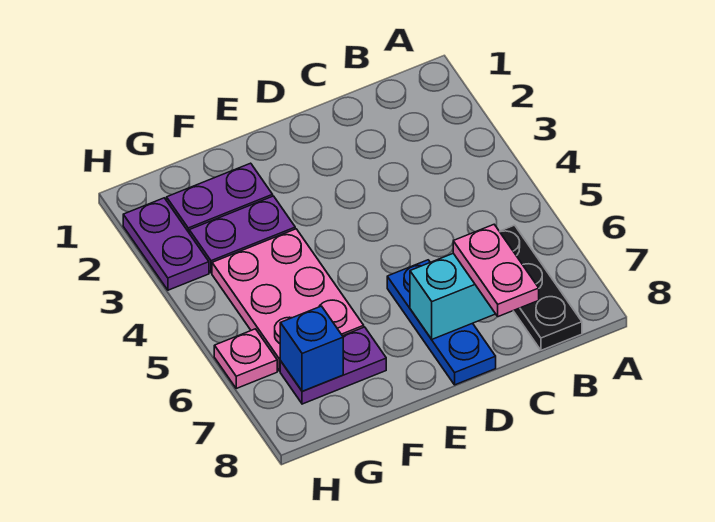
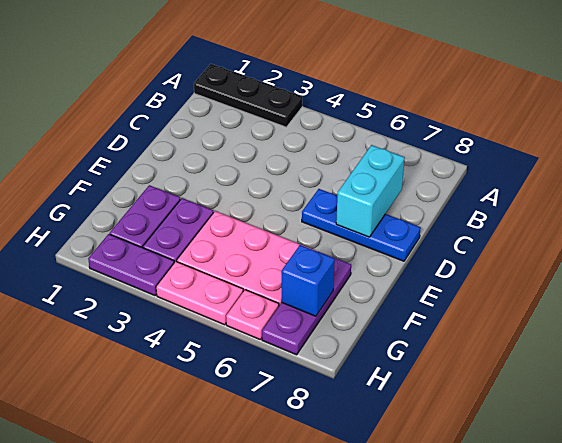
black plate B6:B8 level 1 -> black plate A1:A3 level 1
pink plate C7:C8 level 3 -> pink plate H4:H5 level 1
purple plate F7:G7 level 1 -> purple plate F7:H7 level 1

